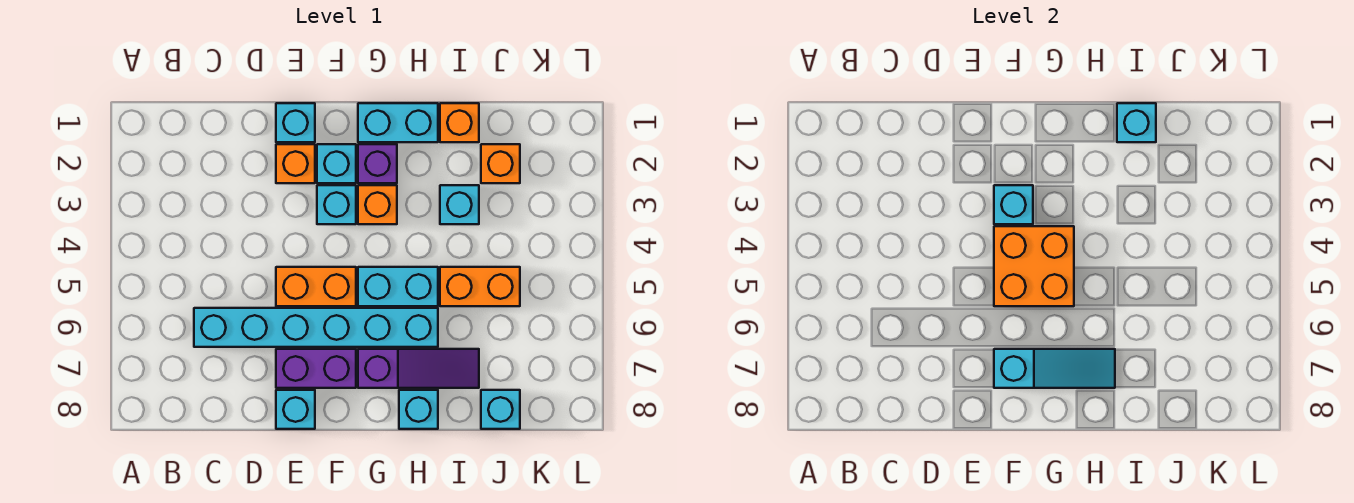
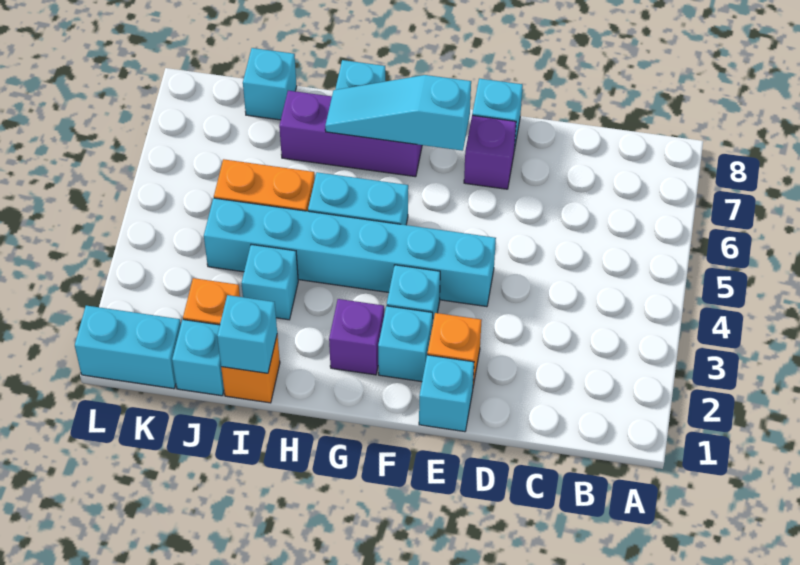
cyan brick C6:H6 level 1 -> cyan brick E4:J4 level 1
orange brick E5:F5 level 1 -> none
purple brick E7:F7 level 1 -> purple brick E7 level 1
cyan brick F3 level 2 -> cyan brick J1 level 1
orange brick F4:G5 level 2 -> none
cyan brick G1:H1 level 1 -> cyan brick K1:L1 level 1
orange brick G3 level 1 -> none
purple slope G7:I7 level 1 top G -> purple brick G7:I7 level 1

